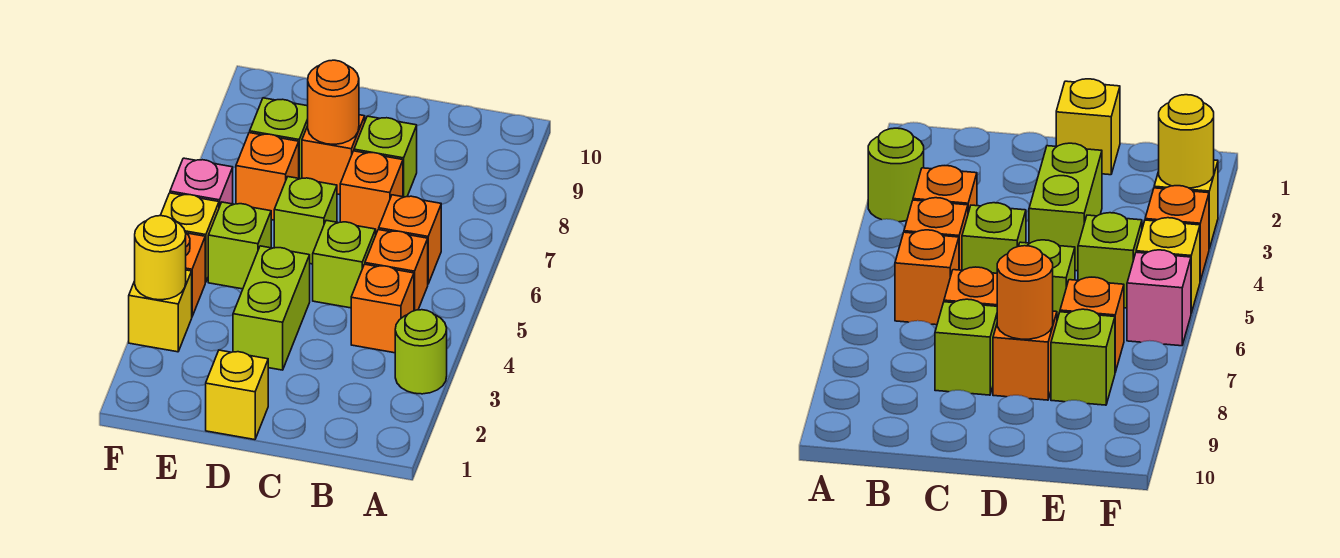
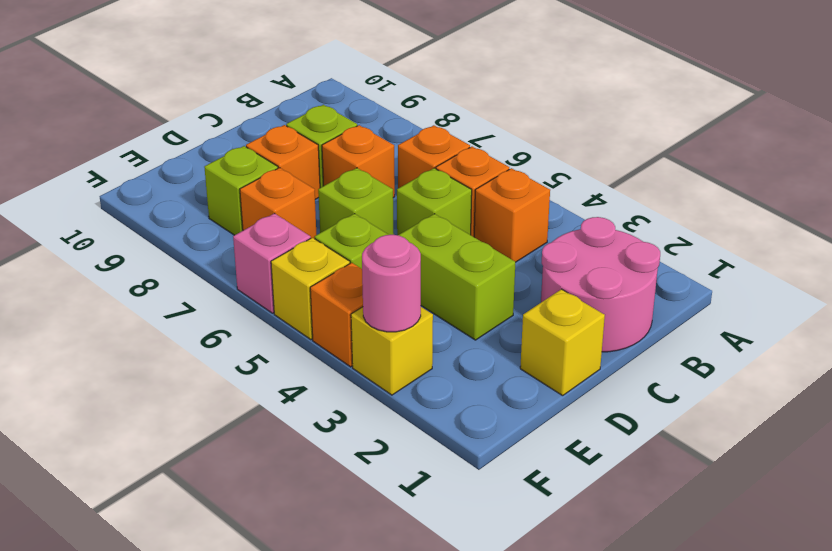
lime round brick A3 level 1 -> none
none -> pink round brick B1:C2 level 1
orange round brick D8 level 2 -> none
yellow round brick F3 level 2 -> pink round brick F3 level 2

